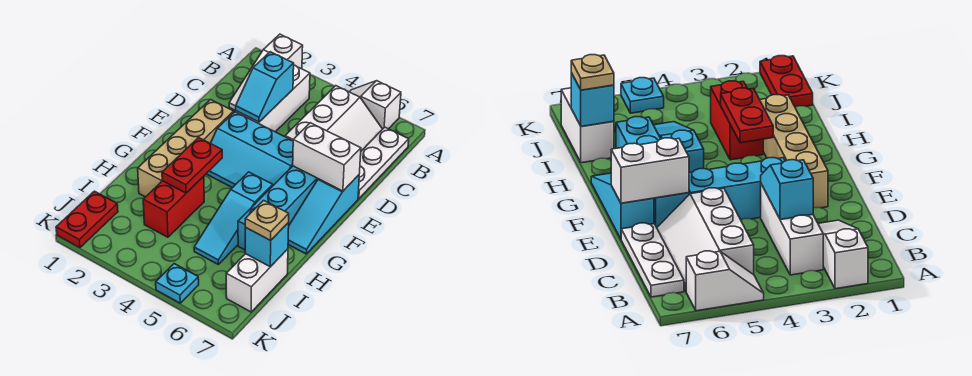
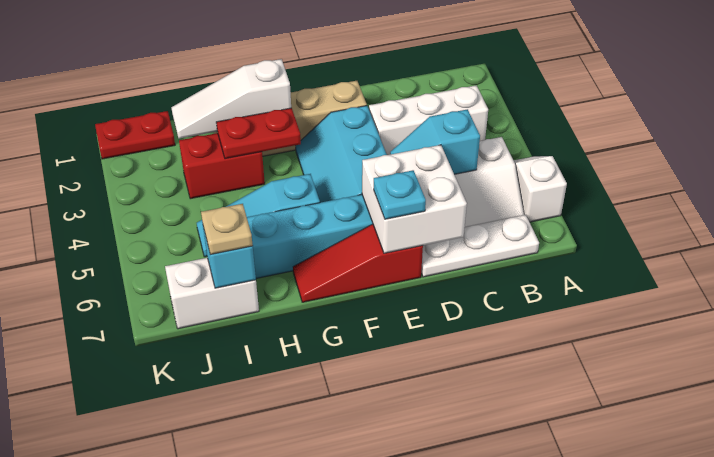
white slope A2:C2 level 1 top A -> white slope G2:I2 level 2 top G
cyan slope C3:D3 level 2 top C -> cyan slope C5:D5 level 2 top C
white brick E6:E7 level 2 -> white brick D6:E7 level 2
cyan slope E7:G7 level 1 top E -> red slope E7:G7 level 1 top E
cyan plate K5 level 1 -> cyan plate E7 level 3

